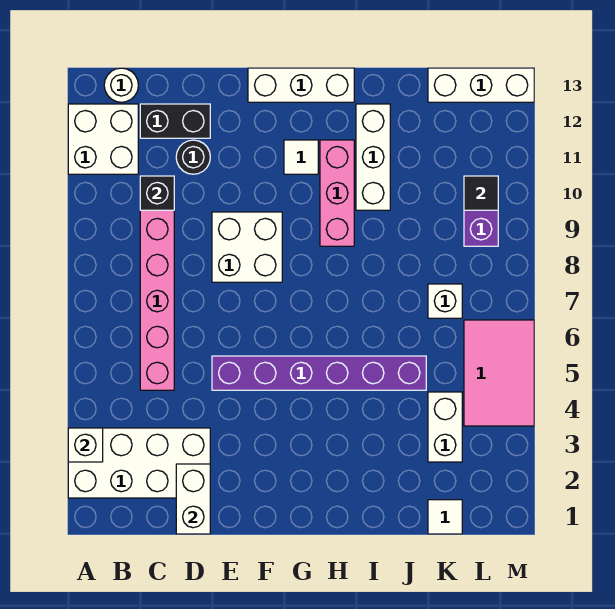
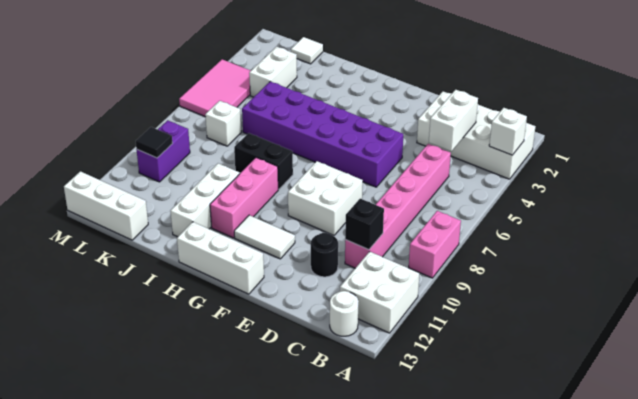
none -> pink brick A8:A9 level 1
black brick C12:D12 level 1 -> black brick H8:I8 level 1
white brick D1:D2 level 2 -> white brick C3:C4 level 2
purple brick E5:J5 level 1 -> purple brick E5:J6 level 1
white tile G11 level 1 -> white tile F11:G11 level 1

